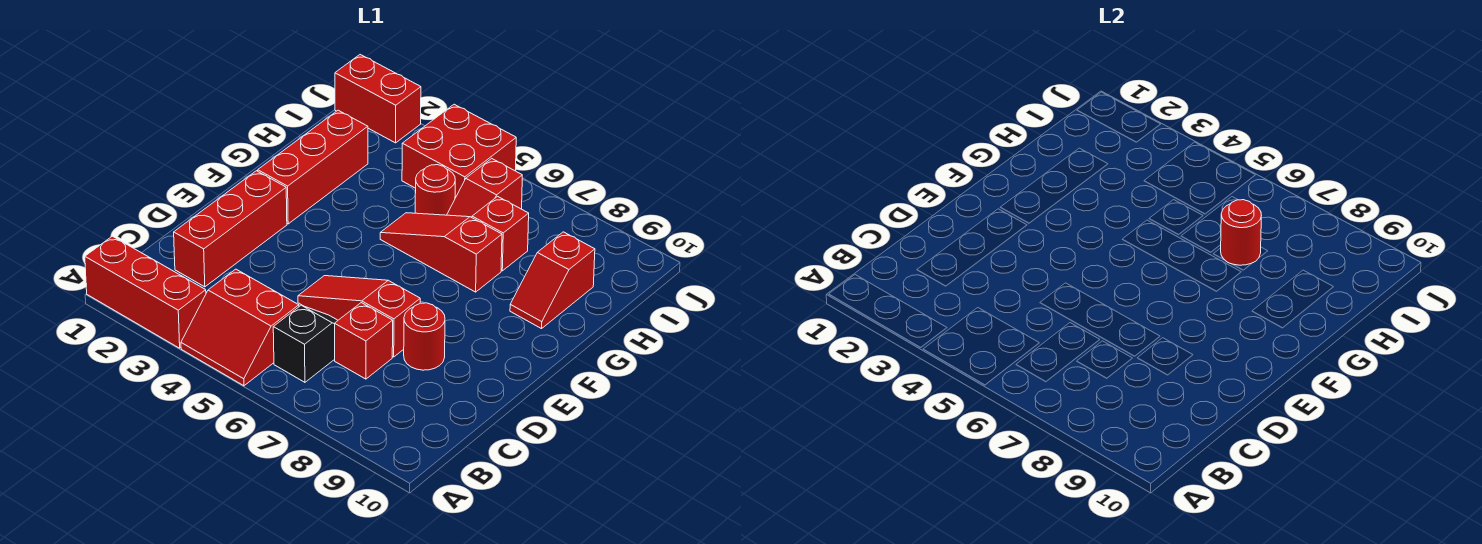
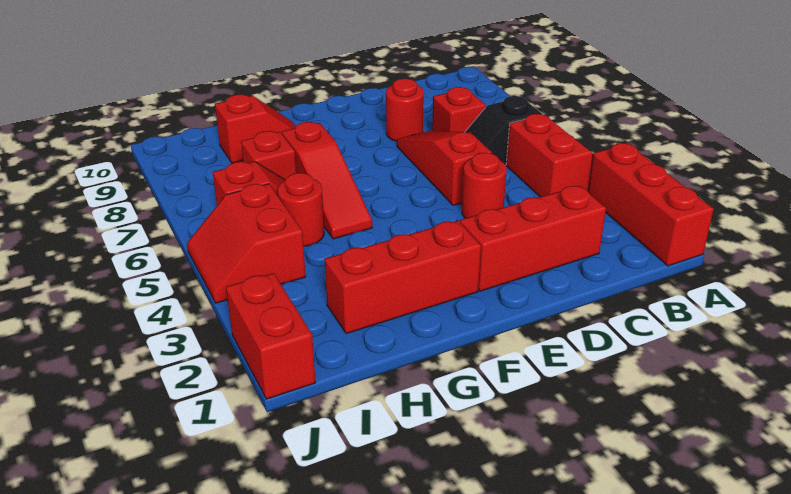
red slope D5:D7 level 1 top 7 -> red slope D5:D7 level 1 top 5
red round brick H7 level 2 -> red round brick D4 level 1
red brick I4:J5 level 1 -> red slope I4:J5 level 1 top I

